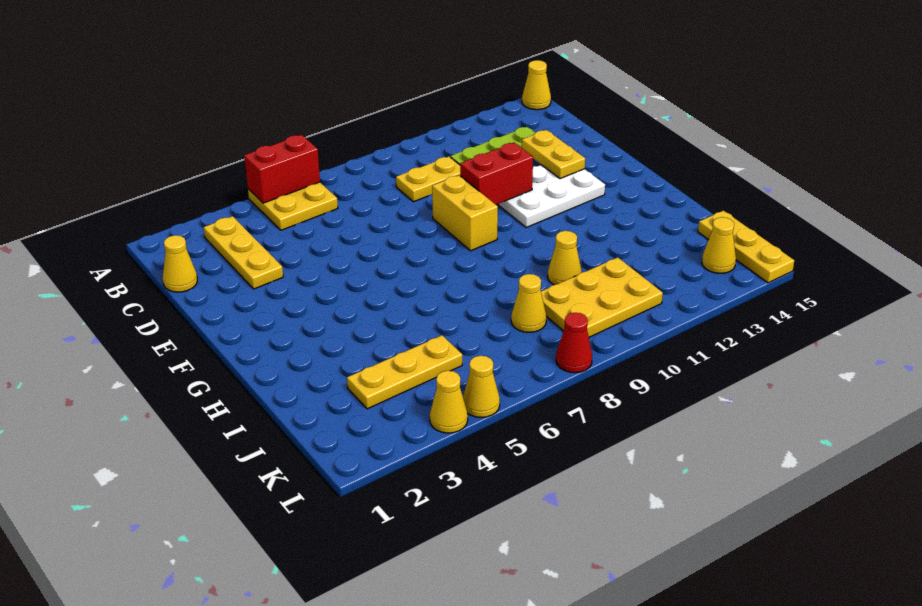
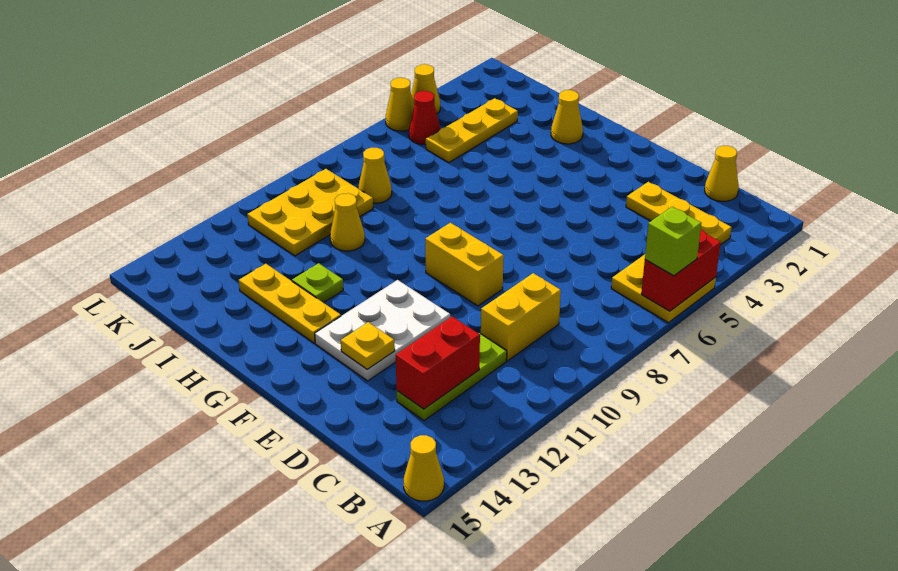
none -> lime brick A6 level 3
yellow plate C9:C10 level 1 -> yellow brick C9:C10 level 1
yellow plate D13:E13 level 2 -> yellow plate E13 level 2
red brick E10:E11 level 2 -> red brick C12:C13 level 2
none -> lime plate H12 level 1
yellow plate J15:L15 level 1 -> yellow plate G13:I13 level 1
yellow cone K14 level 1 -> yellow cone H2 level 1
red cone L8 level 1 -> red cone K5 level 1

